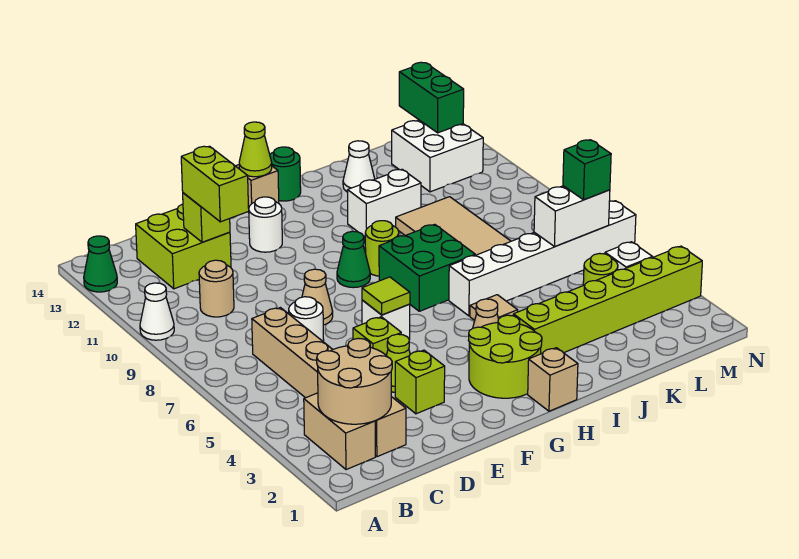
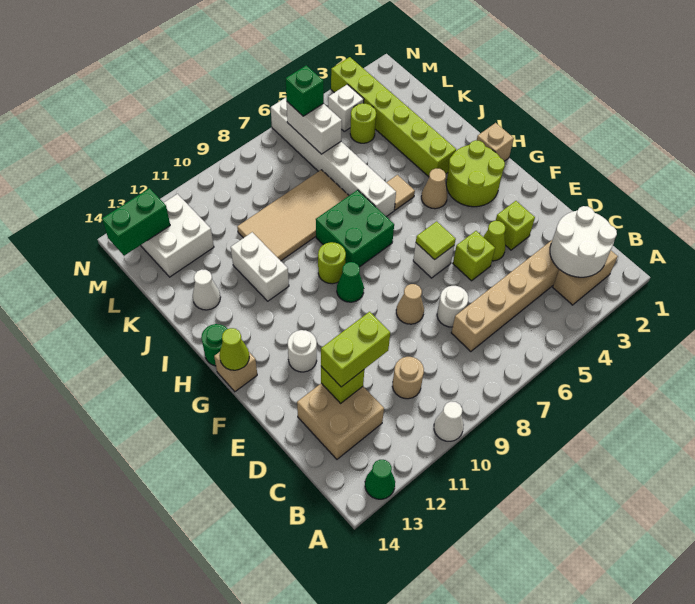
tan round brick B2:C3 level 2 -> white round brick B2:C3 level 2
lime brick C12:D13 level 1 -> tan brick C12:D13 level 1

